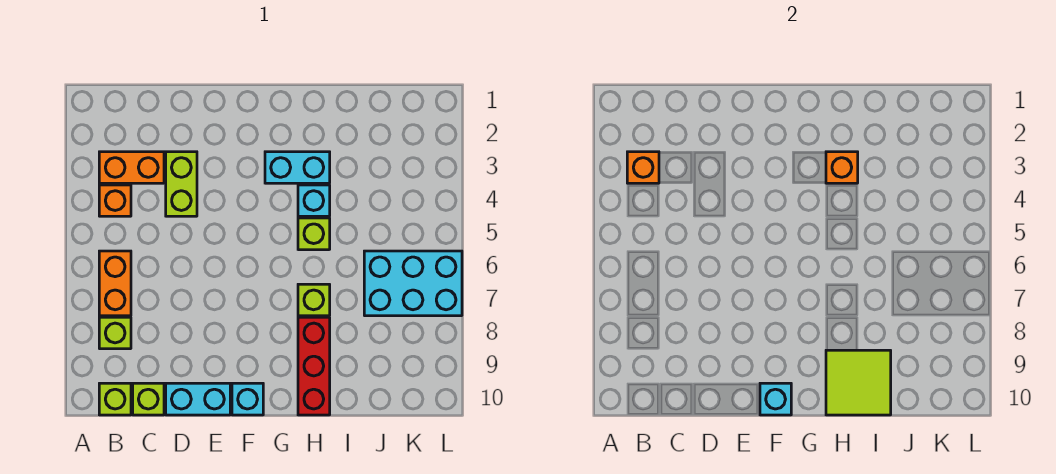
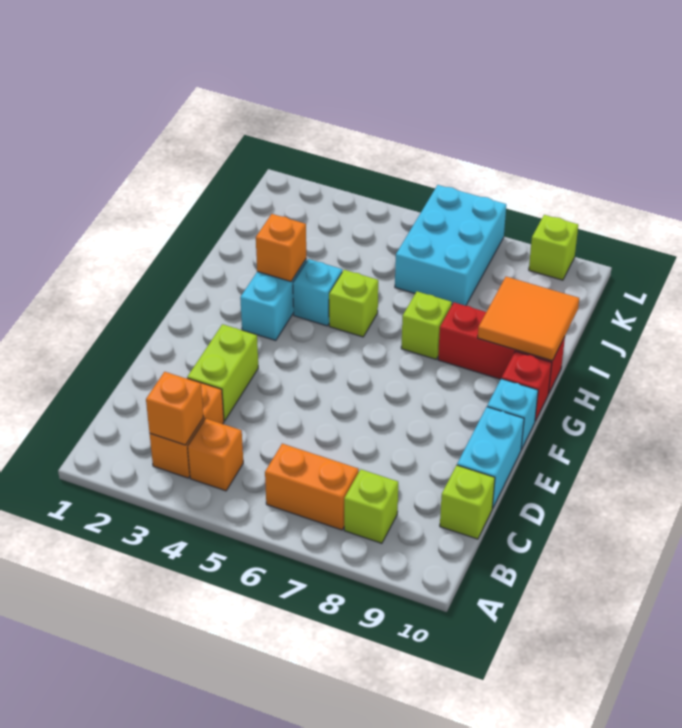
lime brick B10 level 1 -> lime brick L9 level 1
lime brick D3:D4 level 1 -> lime brick D3:E3 level 1
cyan brick F10 level 2 -> none
none -> red brick G10 level 1
lime tile H9:I10 level 2 -> orange tile H9:I10 level 2

